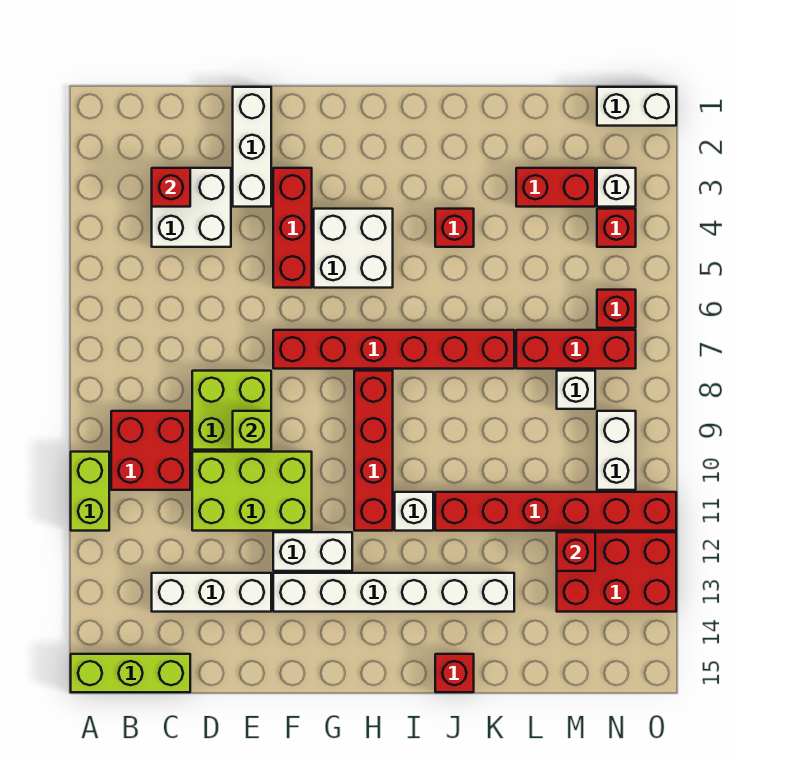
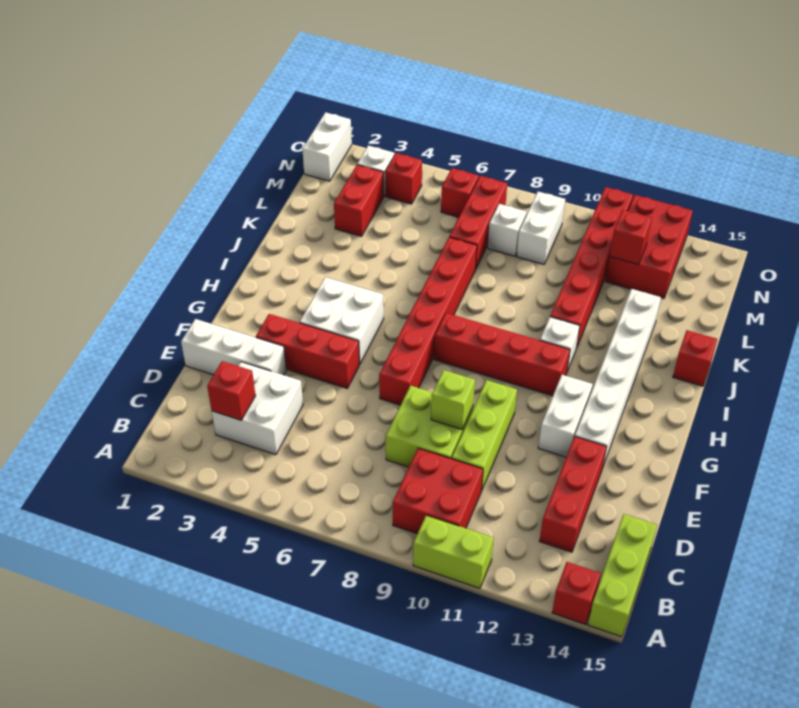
white brick C13:E13 level 1 -> red brick C13:E13 level 1
lime brick D10:F11 level 1 -> lime brick D10:F10 level 1
red brick J4 level 1 -> red brick A14 level 1
white brick N9:N10 level 1 -> white brick M9:N9 level 1

